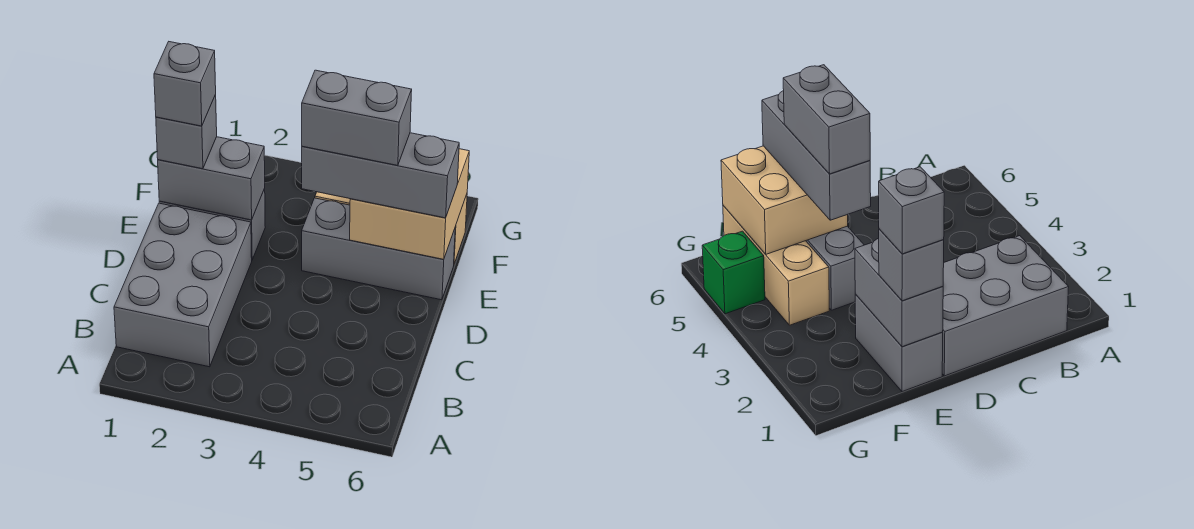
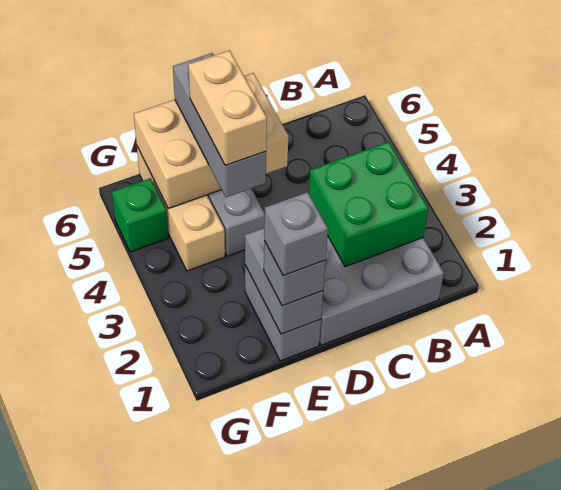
none -> green brick B2:C3 level 2
grey brick E4:E5 level 4 -> tan brick E4:E5 level 4
tan brick E5:F6 level 2 -> tan brick D5:F6 level 2

